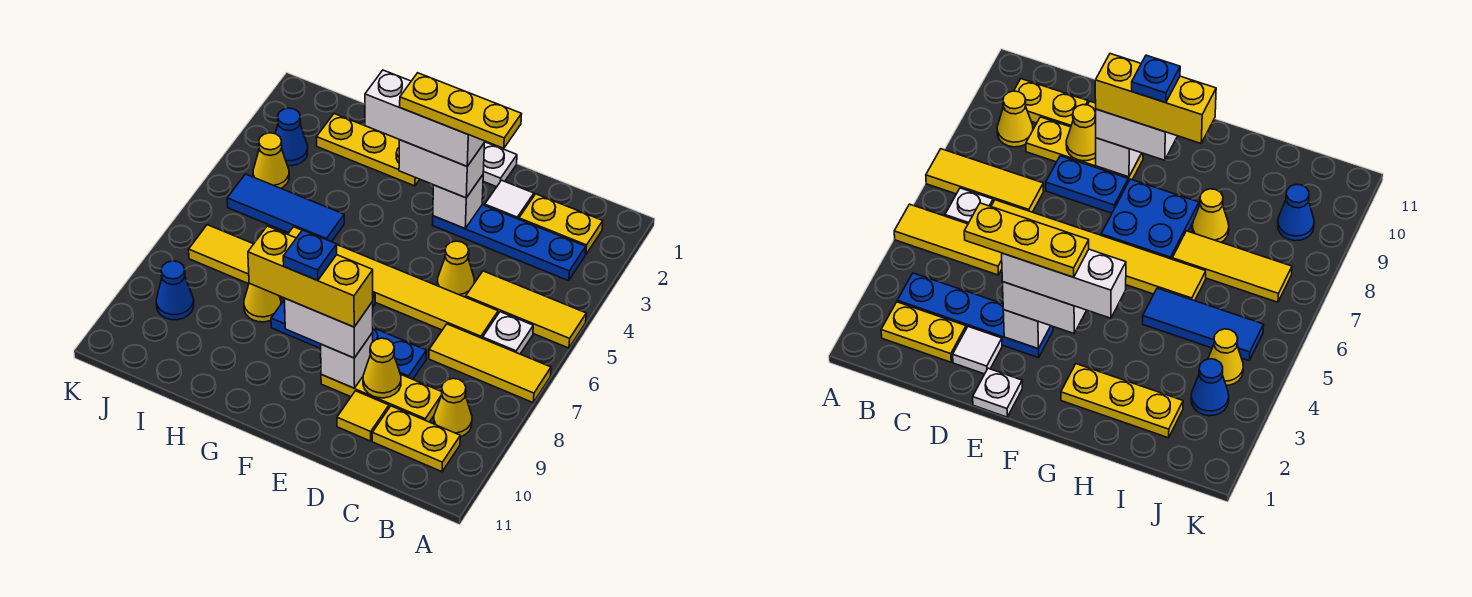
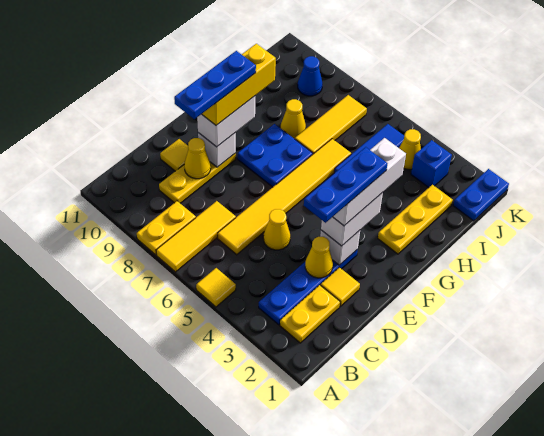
yellow tile A5:C5 level 1 -> yellow tile A5 level 1
white plate B6 level 1 -> none
yellow cone B9 level 1 -> yellow cone D3 level 2
yellow plate B10:C10 level 1 -> yellow plate A8:B8 level 1
white tile D2 level 1 -> yellow tile D2 level 1
yellow plate D3:F3 level 5 -> blue plate D3:F3 level 5
blue plate D8:E8 level 1 -> blue plate J1:K1 level 1
white plate E1 level 1 -> none
blue plate F9 level 5 -> blue plate D9:F9 level 5
blue cone J3 level 1 -> blue brick J3 level 1

